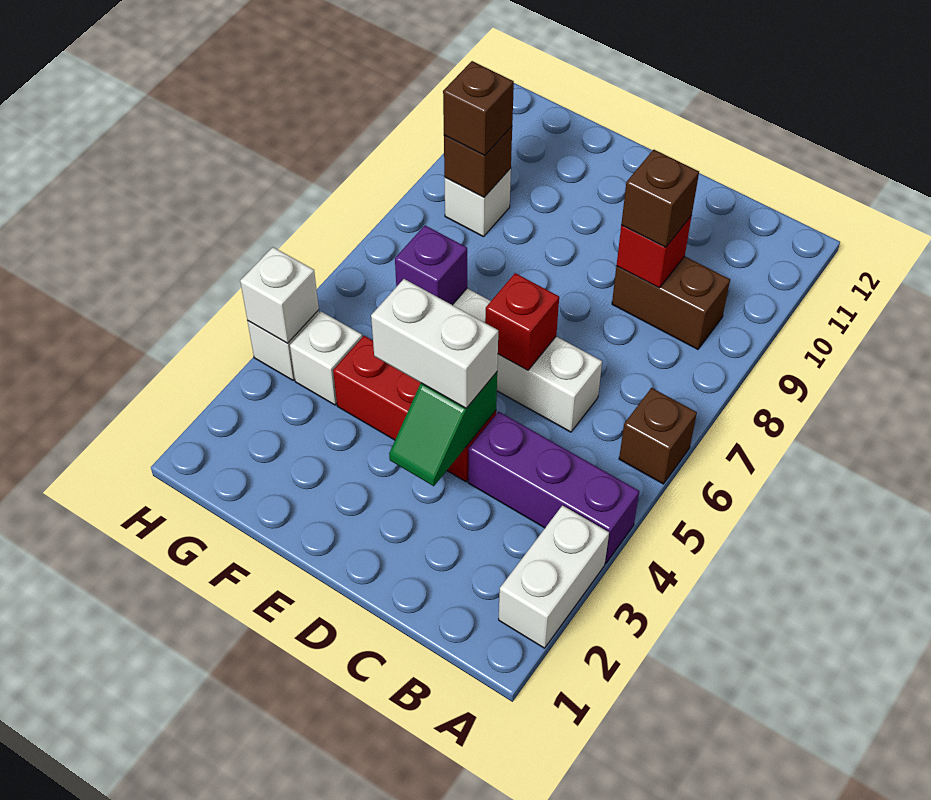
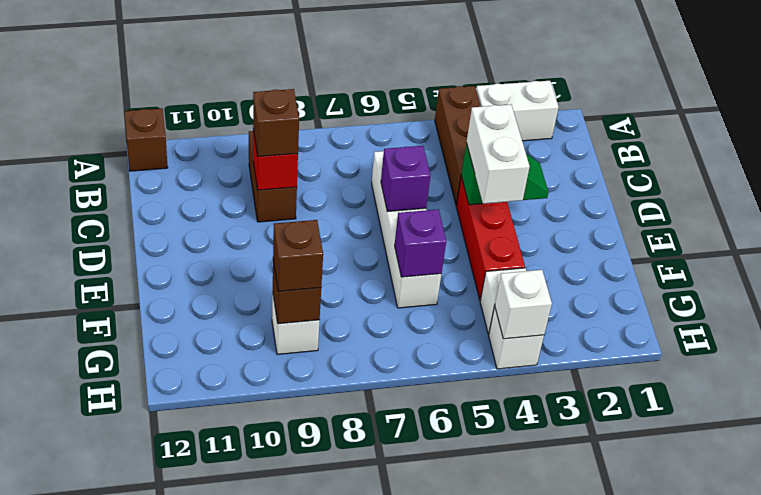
purple brick A4:C4 level 1 -> brown brick A4:C4 level 1
brown brick A6 level 1 -> brown brick A12 level 1
red brick D6 level 2 -> purple brick D6 level 2

